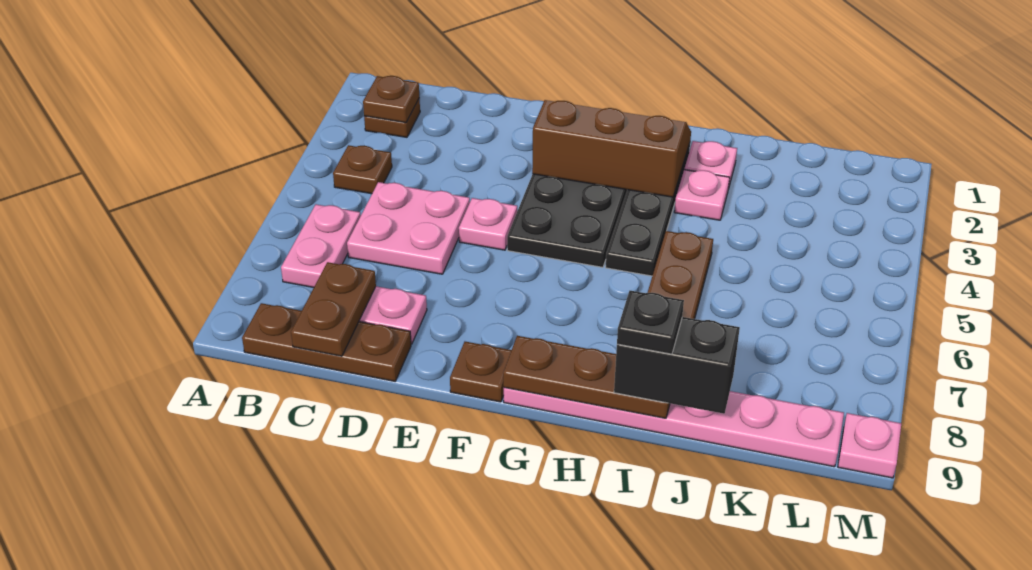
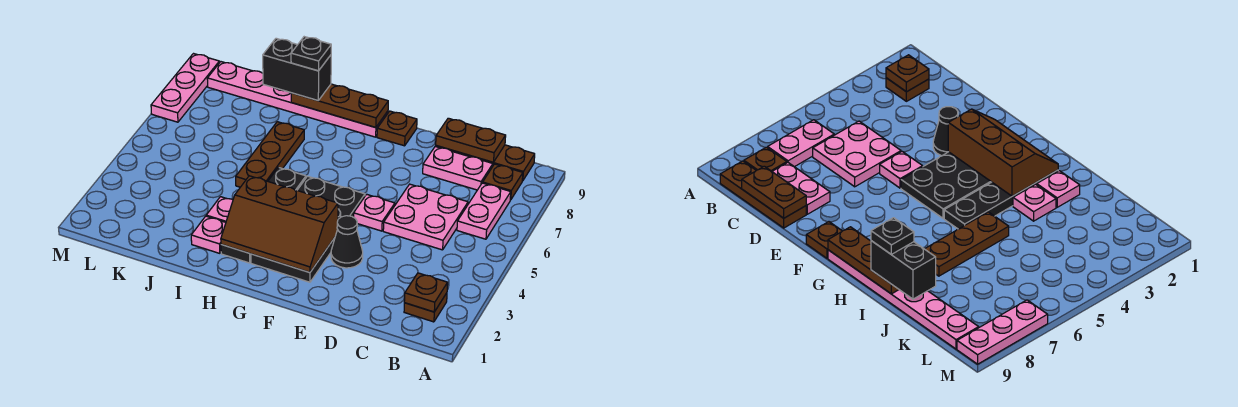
brown plate B4 level 1 -> brown plate B8 level 1
brown plate C8:C9 level 2 -> brown plate C9:D9 level 2
none -> black cone E3 level 1
pink plate M9 level 1 -> pink plate M7:M9 level 1

